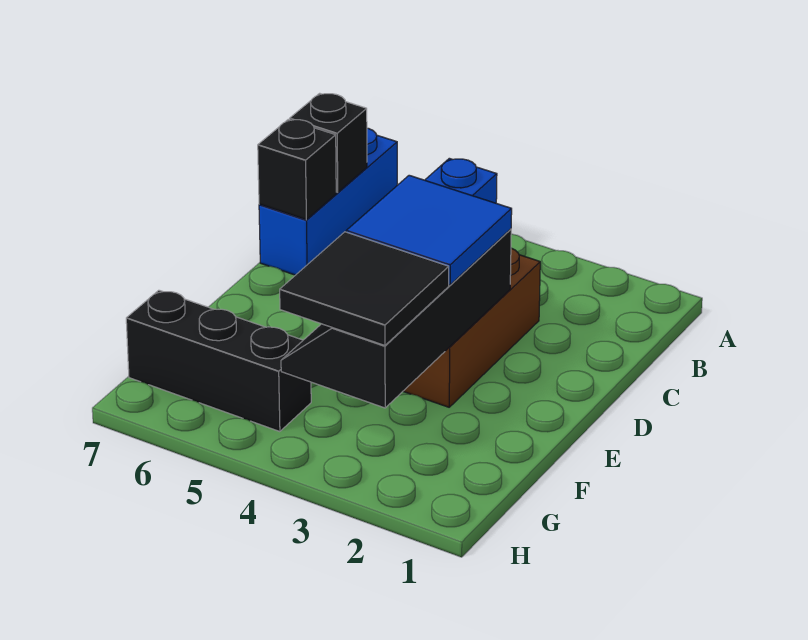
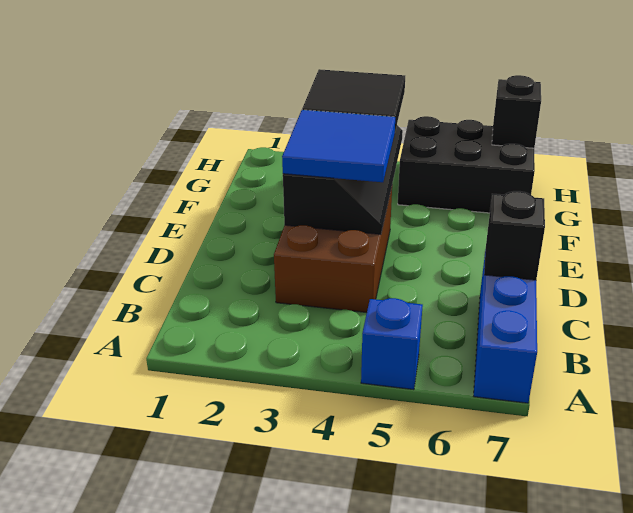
black brick B7 level 2 -> black brick H7 level 2
black brick G5:G7 level 1 -> black brick G5:H7 level 1

